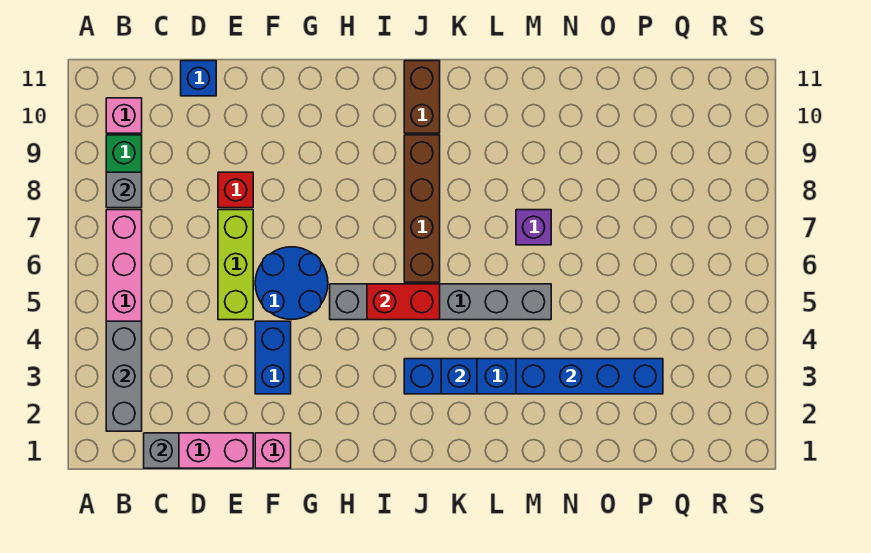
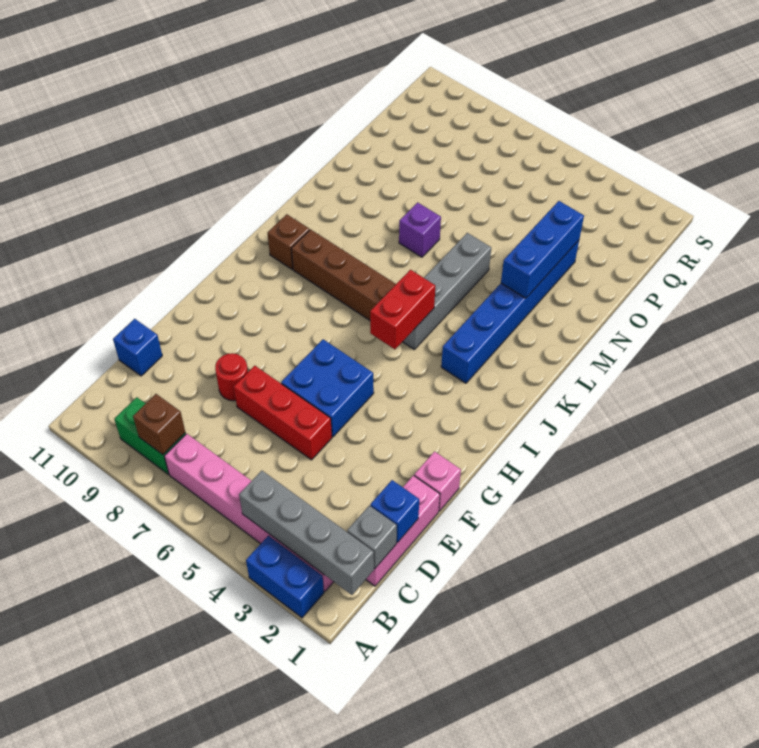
grey brick B2:B4 level 2 -> grey brick B1:B4 level 2
grey brick B8 level 2 -> brown brick B8 level 2
pink brick B10 level 1 -> none
lime brick E5:E7 level 1 -> red brick E5:E7 level 1
red brick E8 level 1 -> red round brick E8 level 1
blue brick F3:F4 level 1 -> blue brick A2:A3 level 1
blue round brick F5:G6 level 1 -> blue brick F5:G6 level 1
grey brick H5:M5 level 1 -> grey brick J5:M5 level 1
brown brick J10:J11 level 1 -> brown brick J10 level 1
blue brick K3 level 2 -> blue brick D1 level 2
blue brick M3:P3 level 2 -> blue brick M3:O3 level 2

